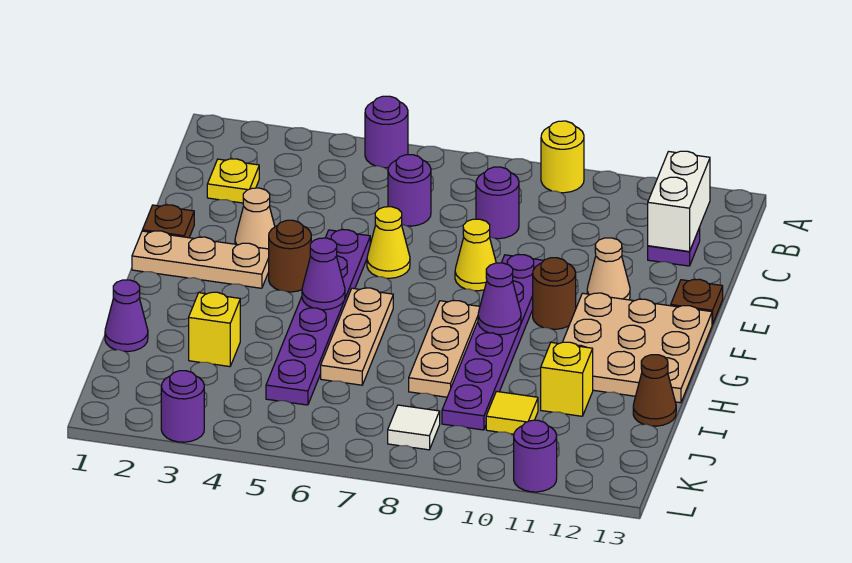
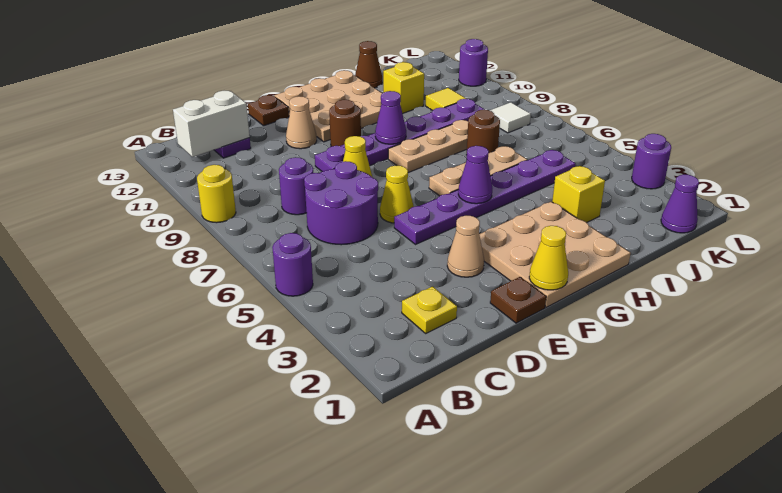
purple round brick C6 level 1 -> purple round brick C6:D7 level 1
tan plate F1:F3 level 1 -> tan plate F1:H3 level 1
none -> yellow cone F1 level 2
brown round brick F4 level 1 -> brown round brick I7 level 1
purple cone I1 level 1 -> purple cone K1 level 1

